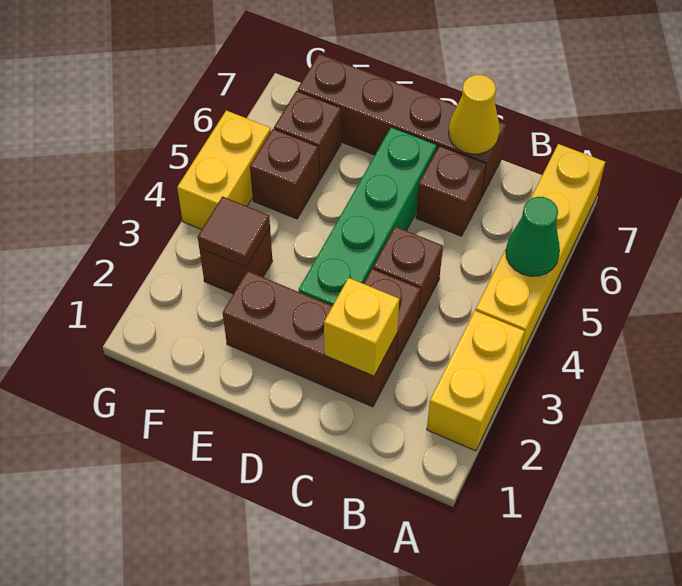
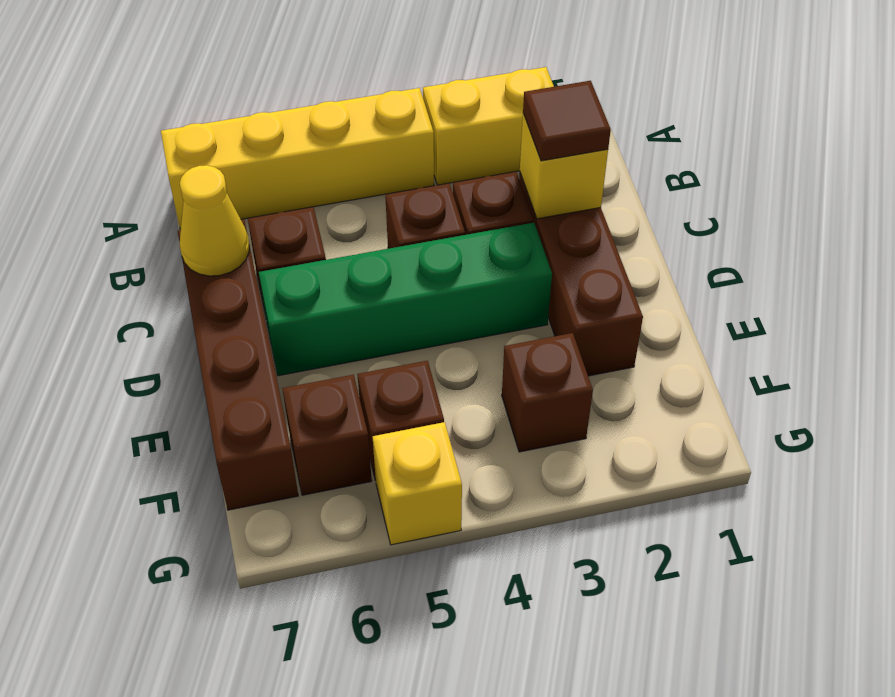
green cone A5 level 2 -> none
brown tile F3 level 2 -> brown tile C2 level 3
yellow brick G4:G5 level 1 -> yellow brick G5 level 1

